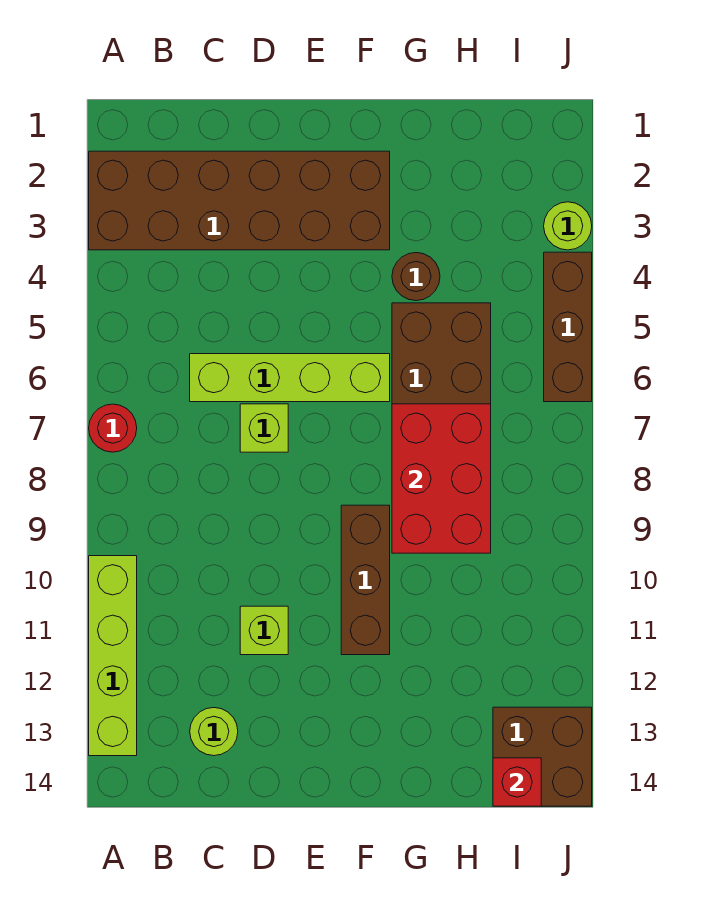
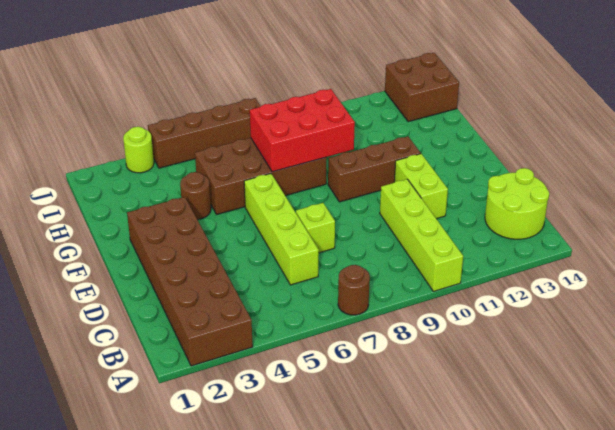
red round brick A7 level 1 -> brown round brick A7 level 1
lime brick A10:A13 level 1 -> lime brick A10:D10 level 1
lime round brick C13 level 1 -> lime round brick B13:C14 level 1
lime brick D11 level 1 -> lime brick D11:E11 level 1
red brick I14 level 2 -> none
brown brick J4:J6 level 1 -> brown brick J4:J7 level 1

